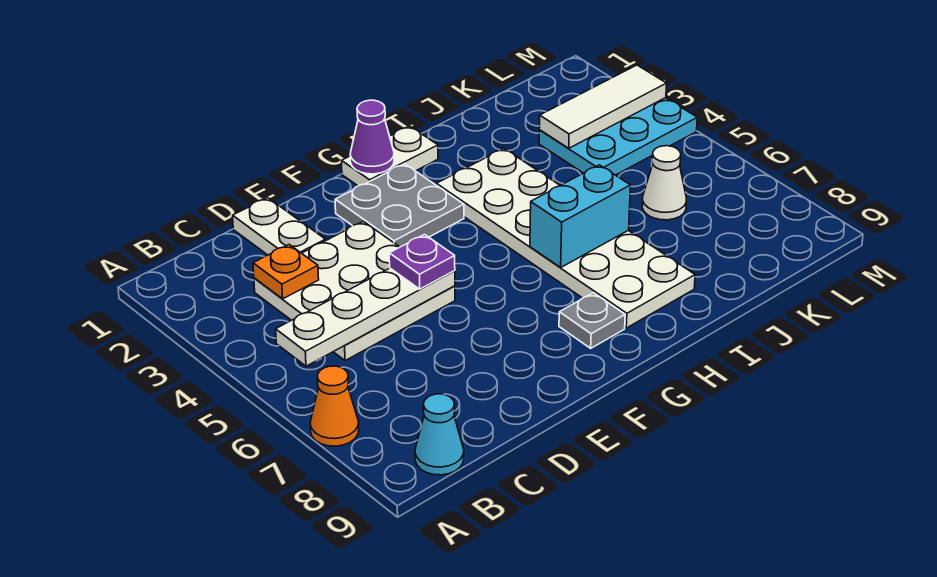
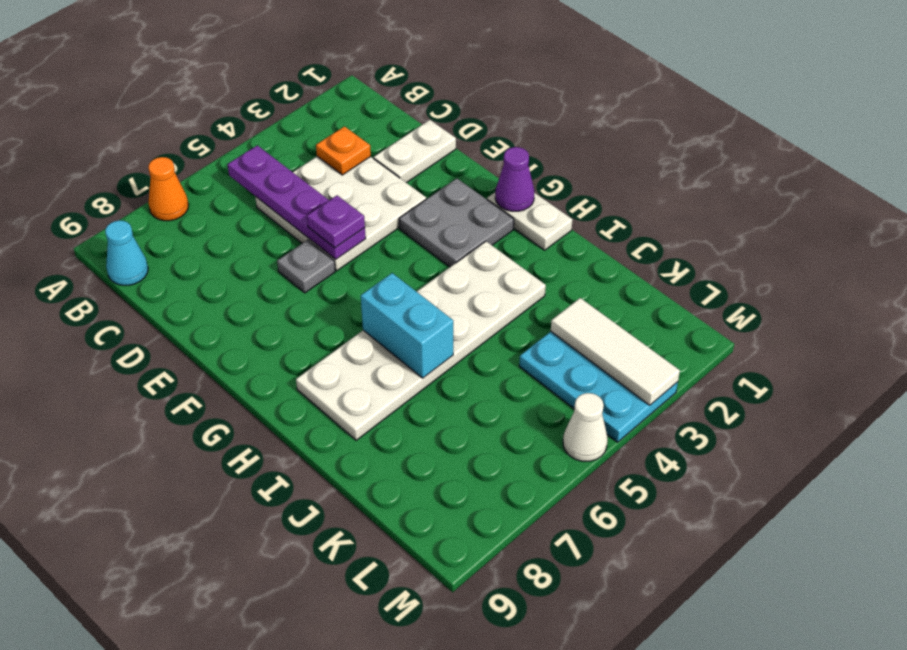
white plate B5:E5 level 2 -> purple plate B5:E5 level 2
grey plate G8 level 1 -> grey plate E6 level 1
white cone K6 level 1 -> white cone M5 level 1

